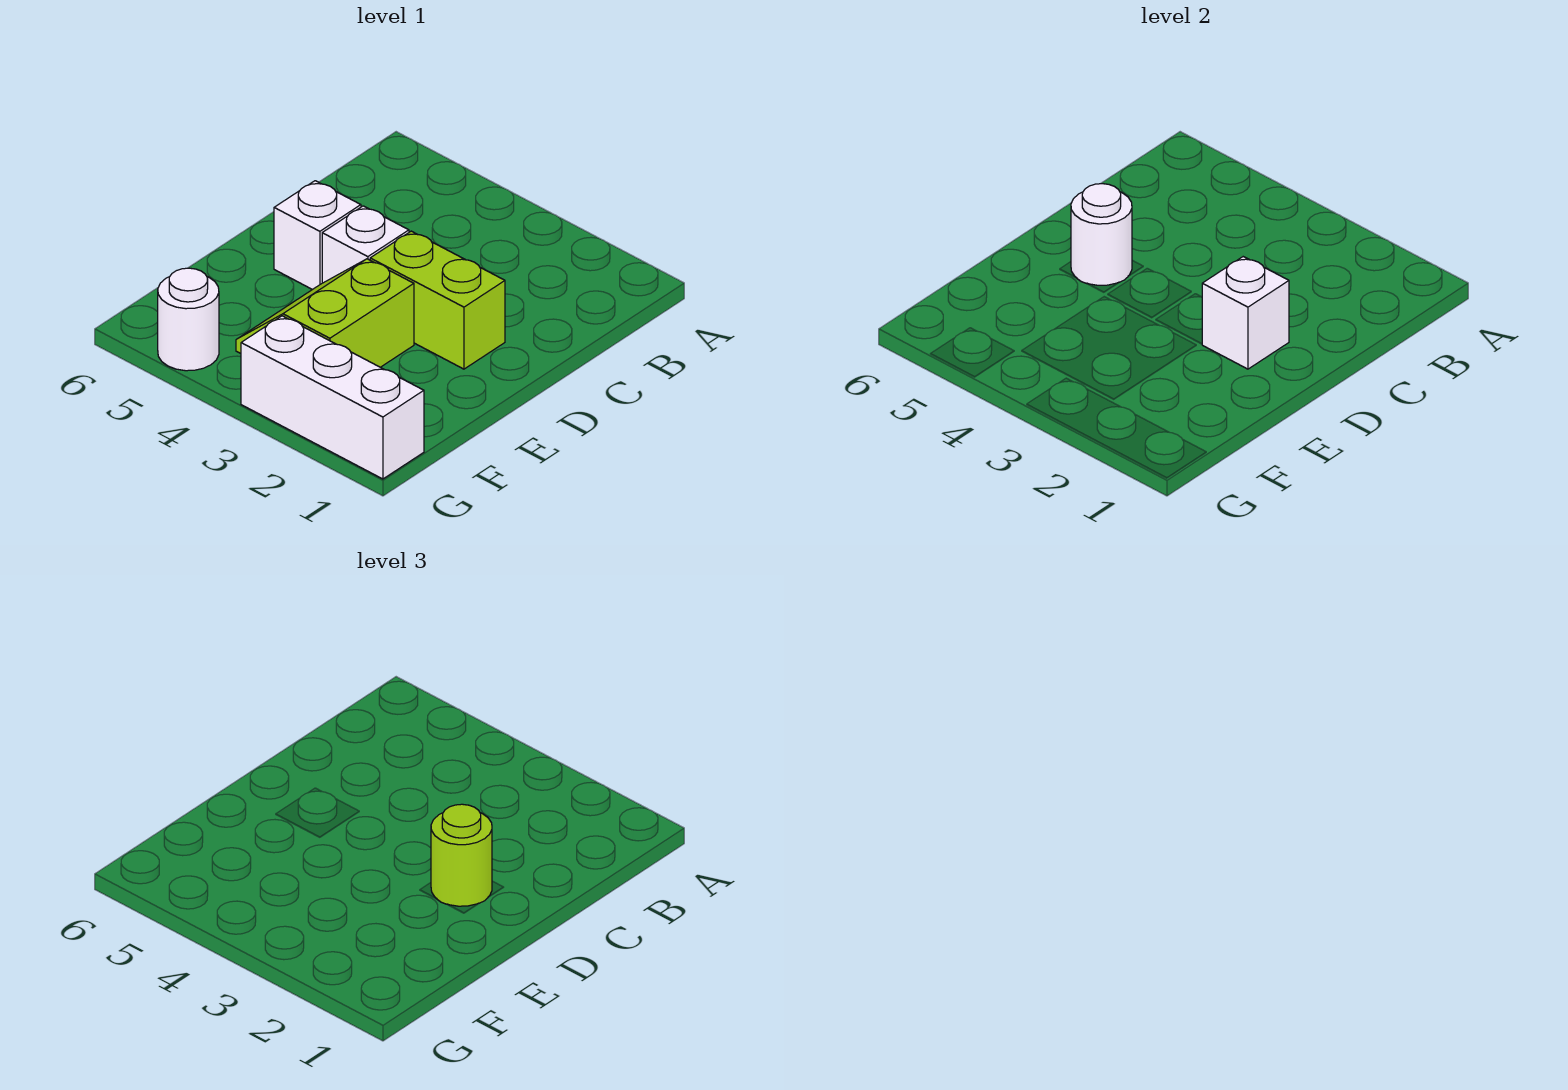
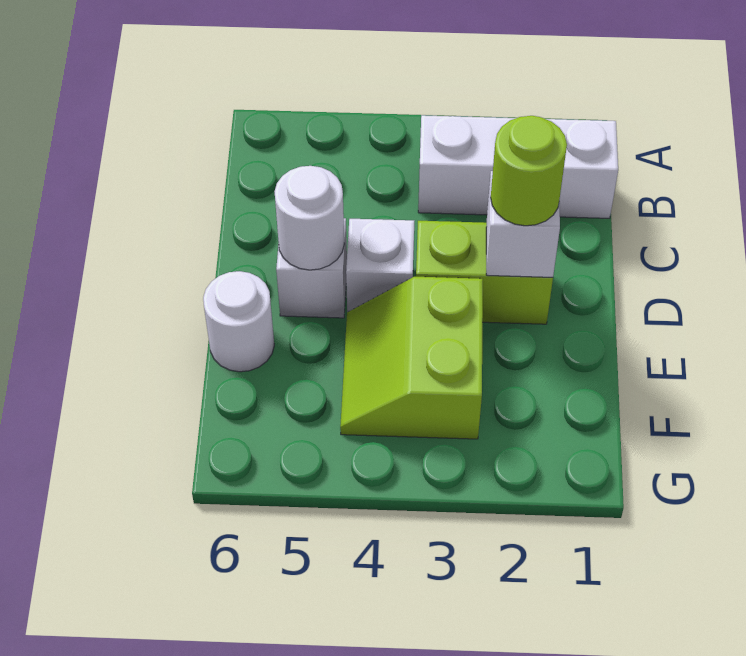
white brick G1:G3 level 1 -> white brick B1:B3 level 1
white round brick G5 level 1 -> white round brick E6 level 1

